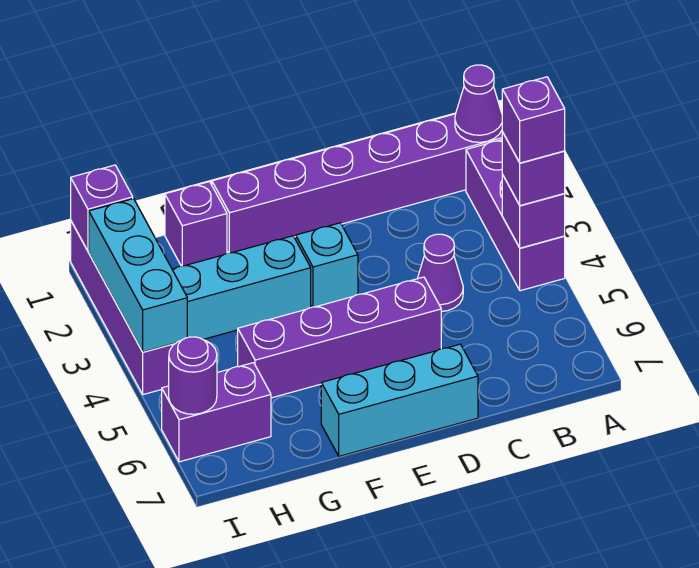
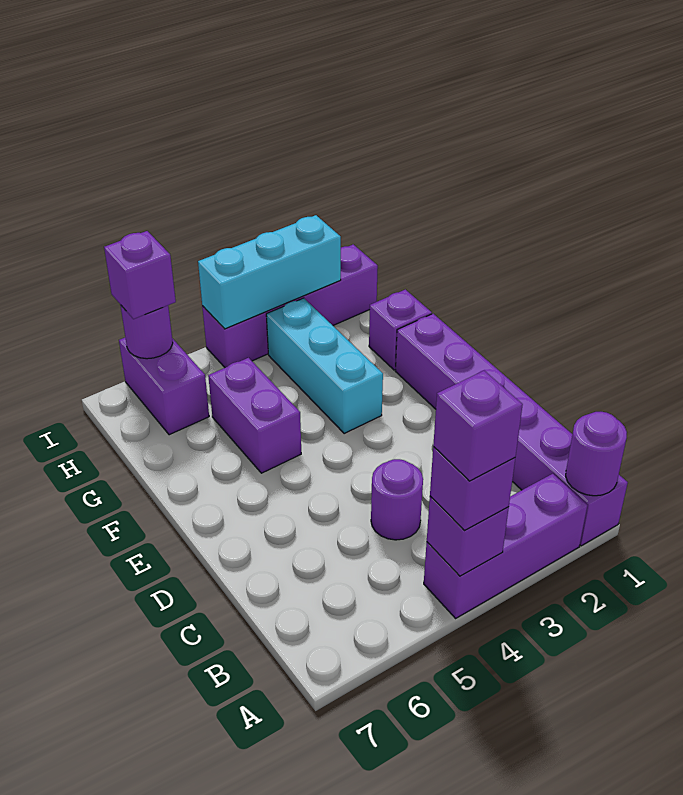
purple cone A1 level 2 -> purple round brick A1 level 2
purple cone C4 level 1 -> purple round brick C4 level 1
purple brick D5:G5 level 1 -> purple brick F5:G5 level 1
cyan brick D7:F7 level 1 -> none
cyan brick E3 level 1 -> none
purple brick I1 level 2 -> purple brick I6 level 3

